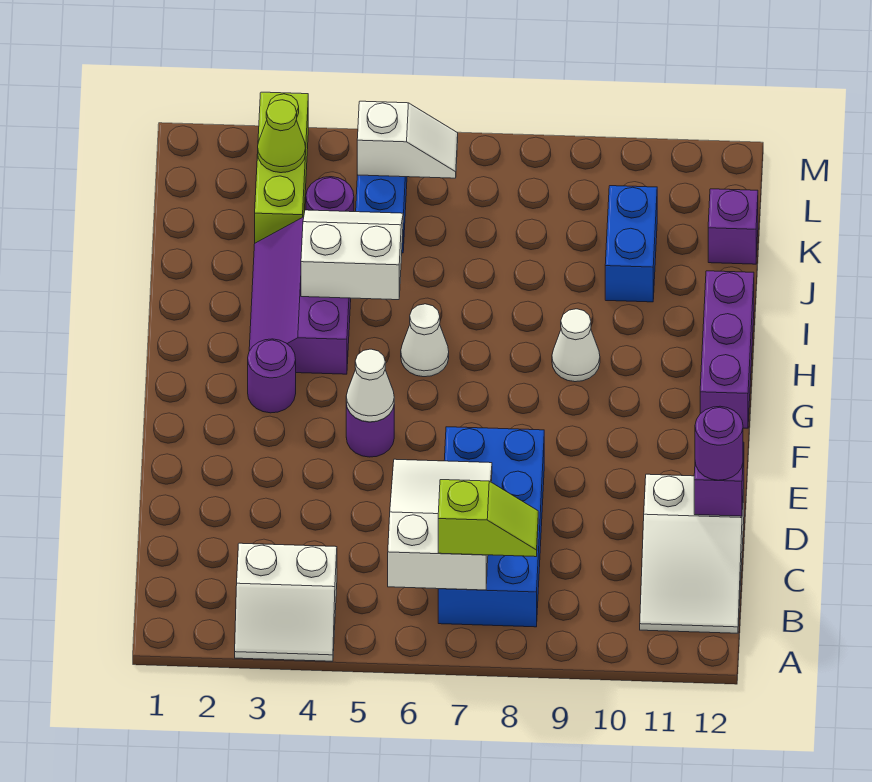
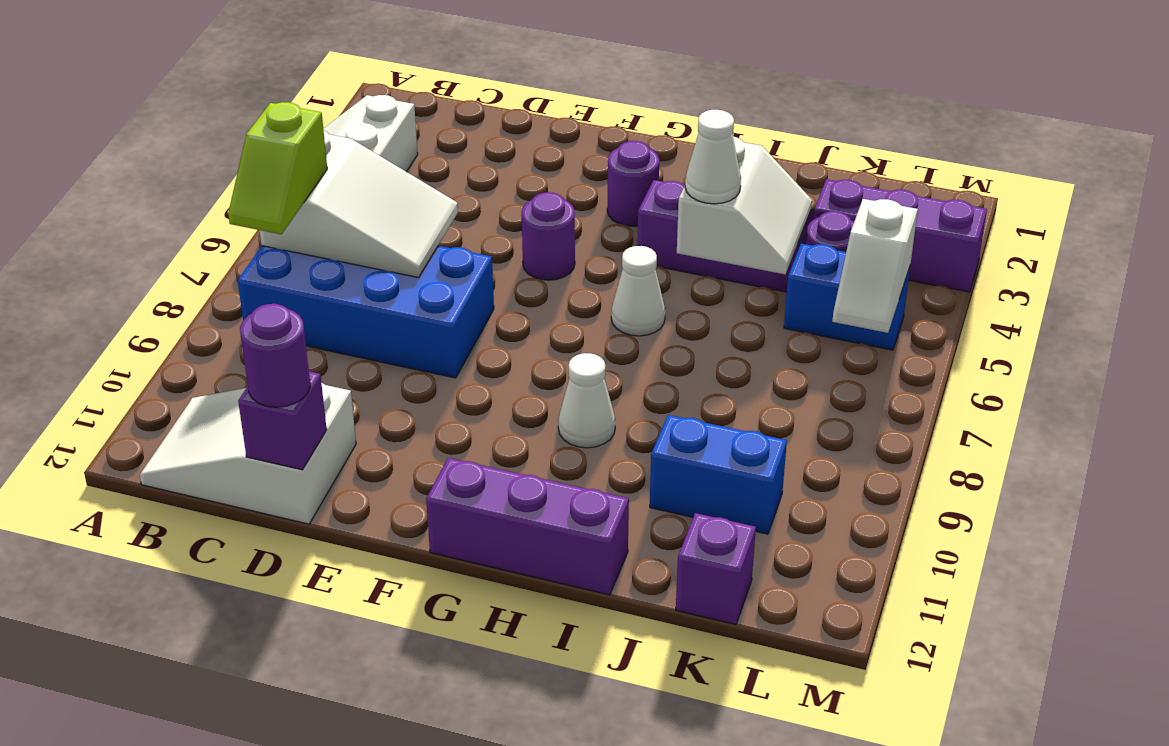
white cone F5 level 2 -> white cone I5 level 3
lime brick K3:M3 level 1 -> purple brick K3:M3 level 1
lime cone L3 level 2 -> none

